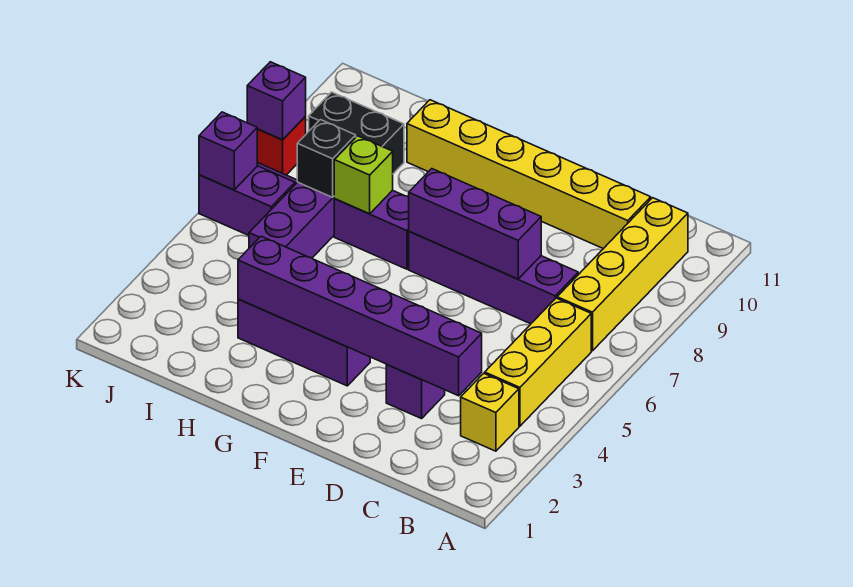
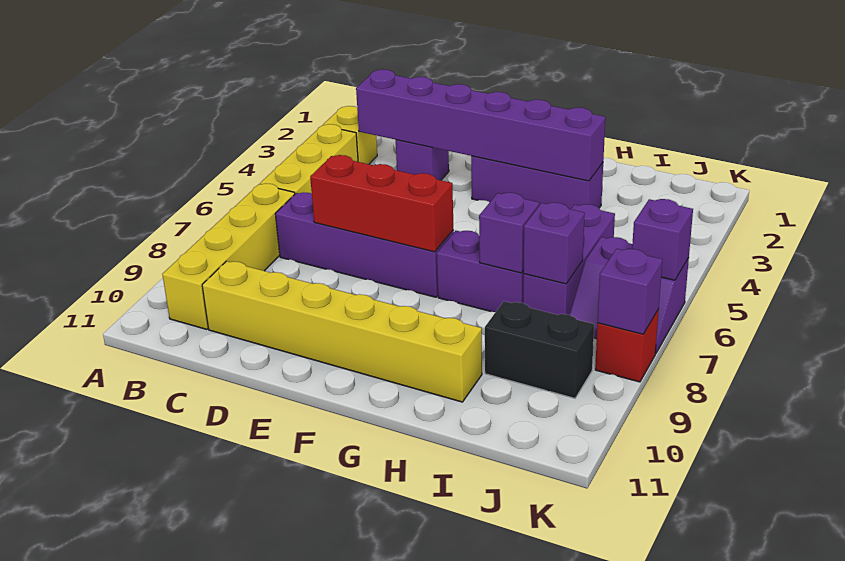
purple brick D7:F7 level 2 -> red brick D7:F7 level 2
lime brick H7 level 2 -> purple brick H7 level 2
black brick I7 level 2 -> purple brick I7 level 2

